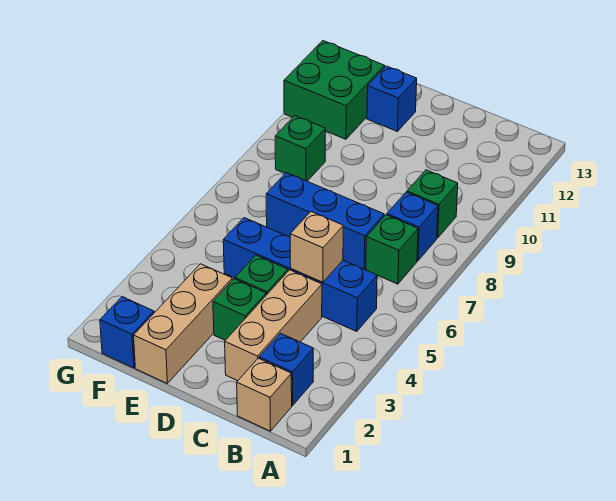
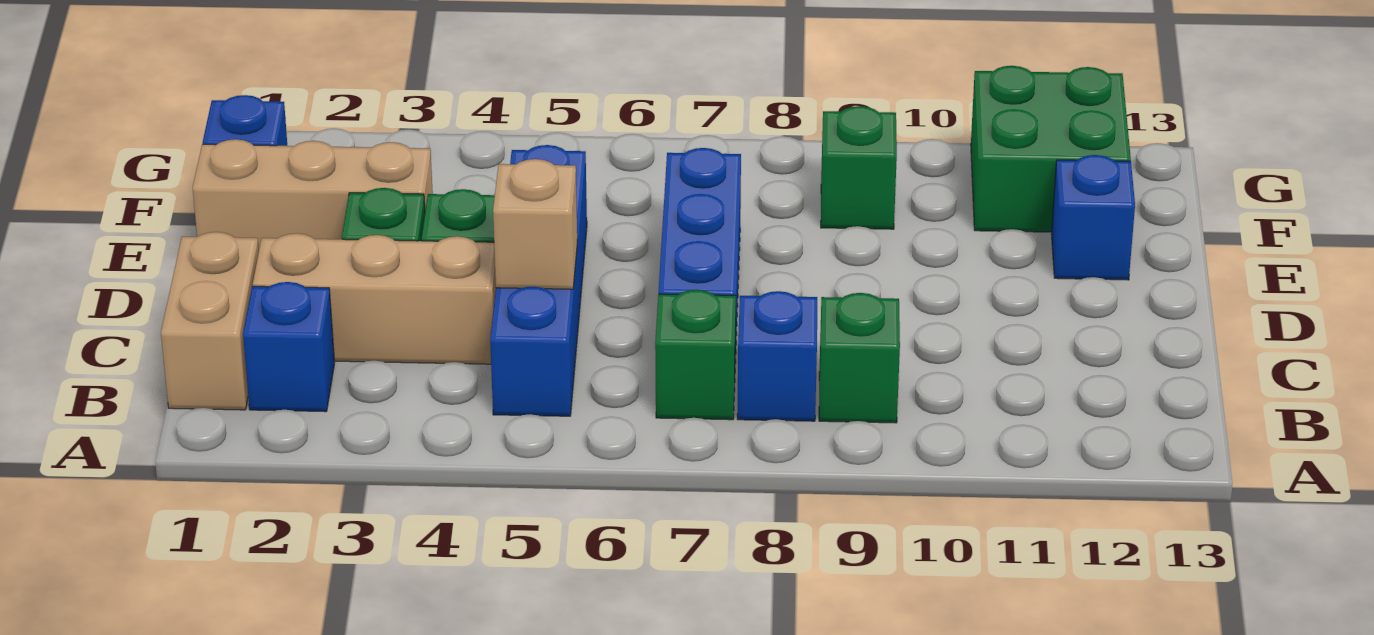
tan brick B1 level 1 -> tan brick B1:C1 level 1

